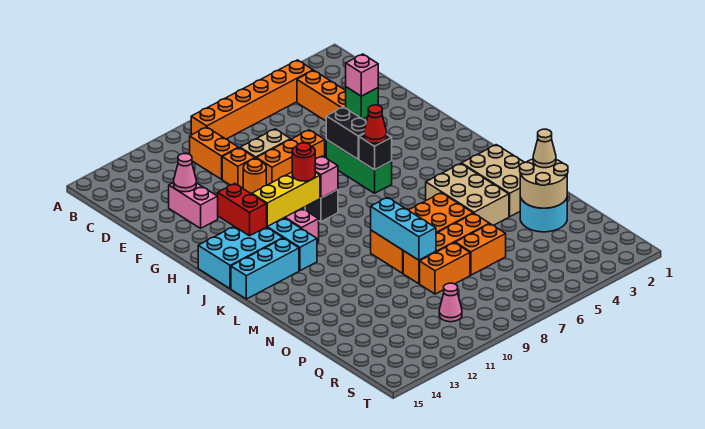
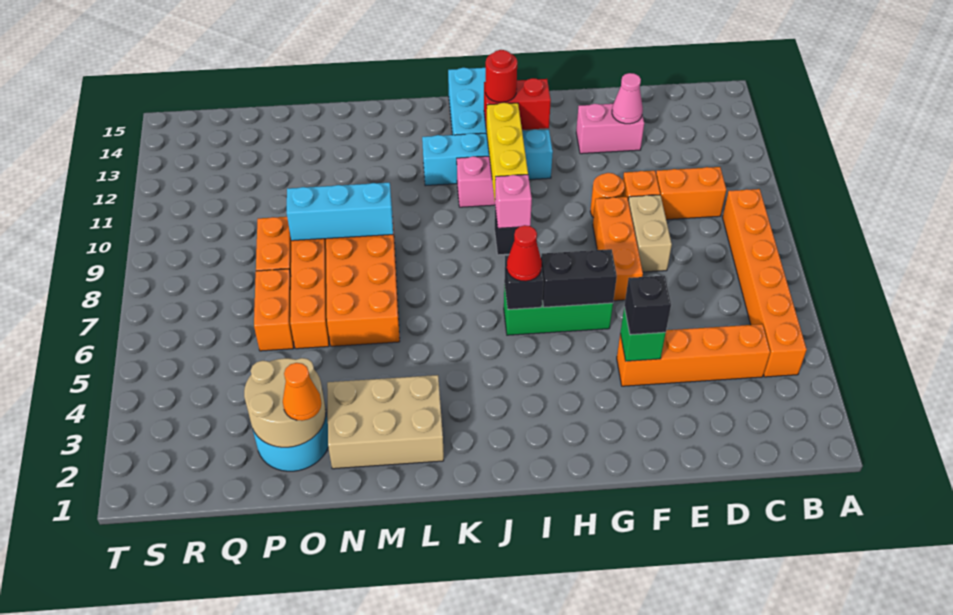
pink brick F4 level 3 -> black brick F4 level 3
red round brick I10 level 3 -> red round brick I13 level 3
cyan brick K13:K15 level 1 -> none
tan brick L4:N5 level 1 -> none
tan cone O2 level 3 -> orange cone O2 level 3
pink cone R10 level 1 -> none

